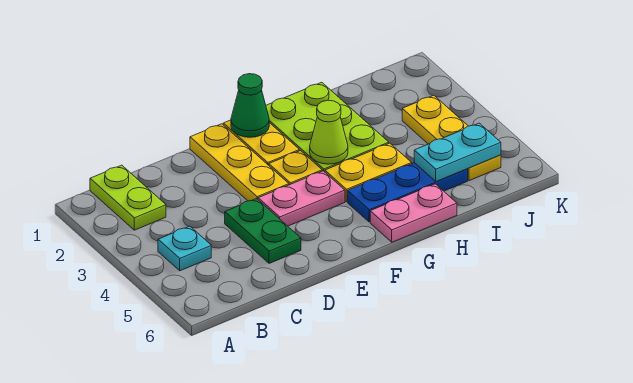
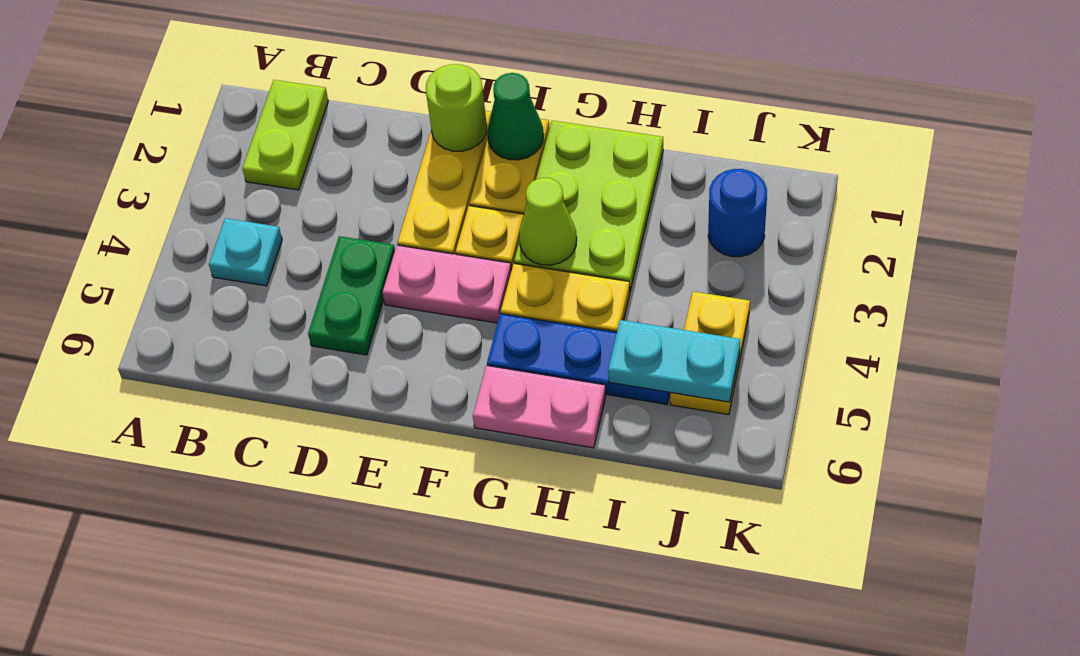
none -> lime round brick E1 level 2
none -> blue round brick J2 level 1
yellow plate J3:J5 level 1 -> yellow plate J4:J5 level 1

